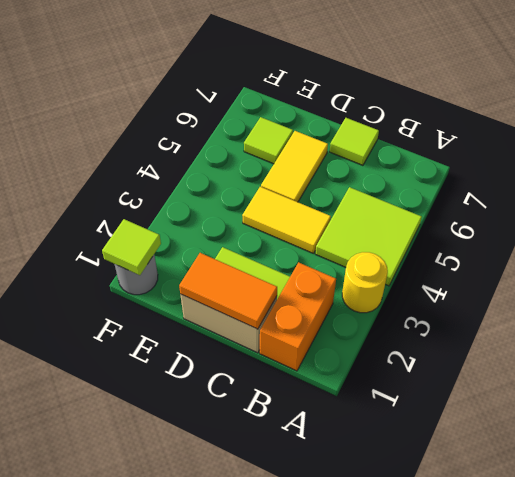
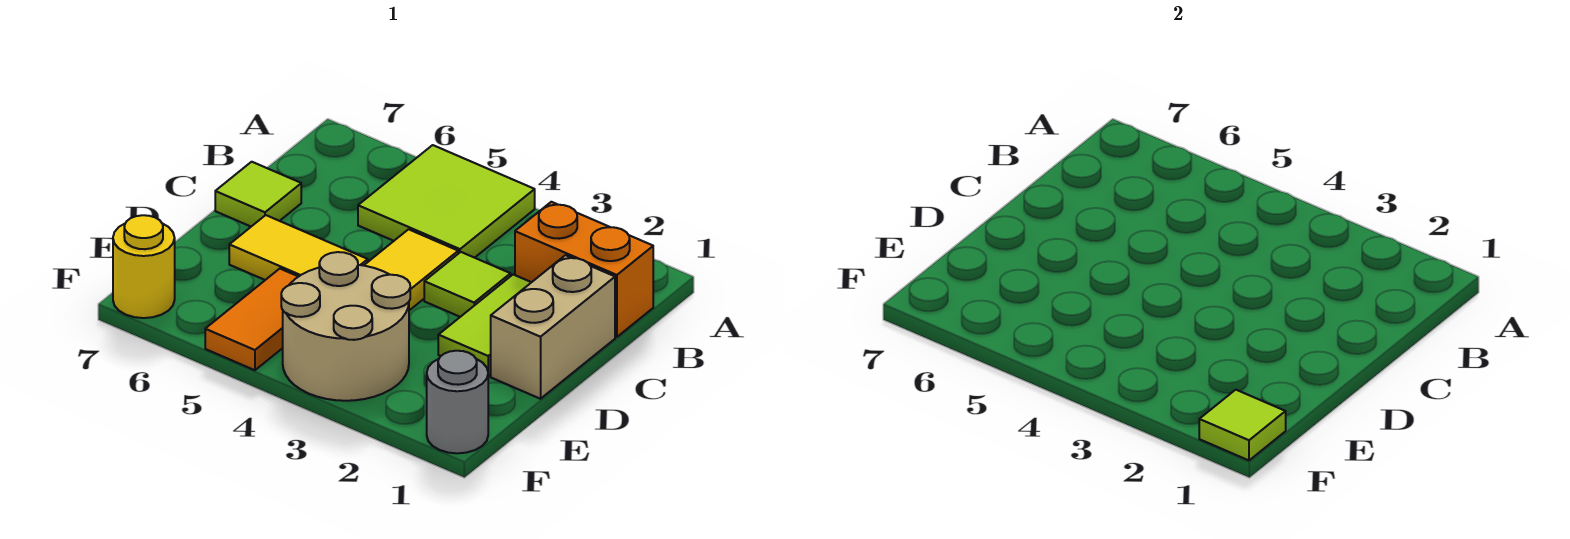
yellow round brick A3 level 1 -> yellow round brick F7 level 1
orange tile C1:D1 level 2 -> orange tile E5:F5 level 1
none -> tan round brick E3:F4 level 1
lime tile E6 level 1 -> lime tile C3 level 1

